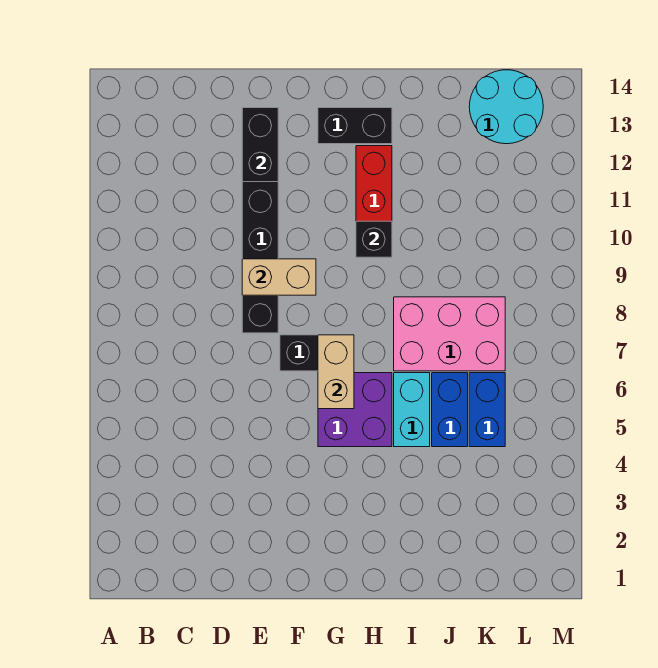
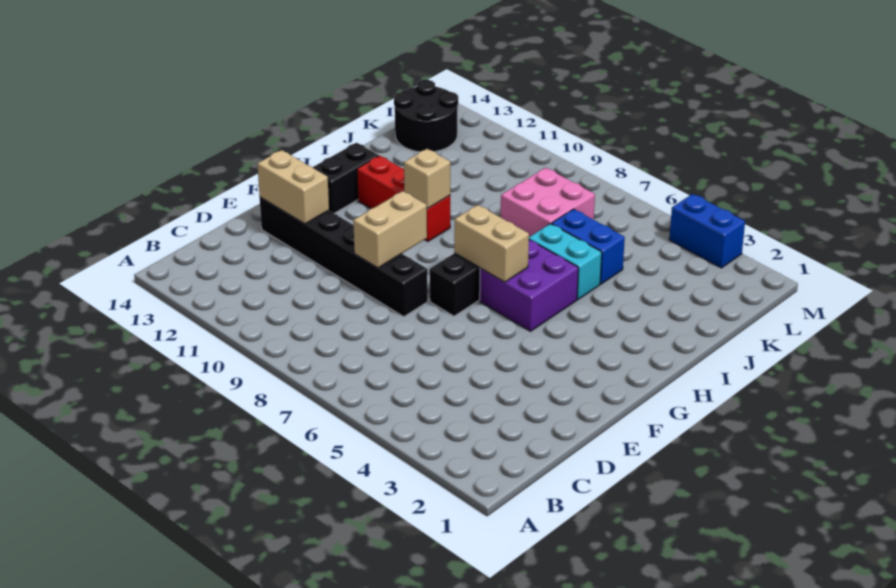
black brick E12:E13 level 2 -> tan brick E12:E13 level 2
black brick H10 level 2 -> tan brick H10 level 2
pink brick I7:K8 level 1 -> pink brick J7:K8 level 1
blue brick K5:K6 level 1 -> blue brick M3:M4 level 1
cyan round brick K13:L14 level 1 -> black round brick K13:L14 level 1

